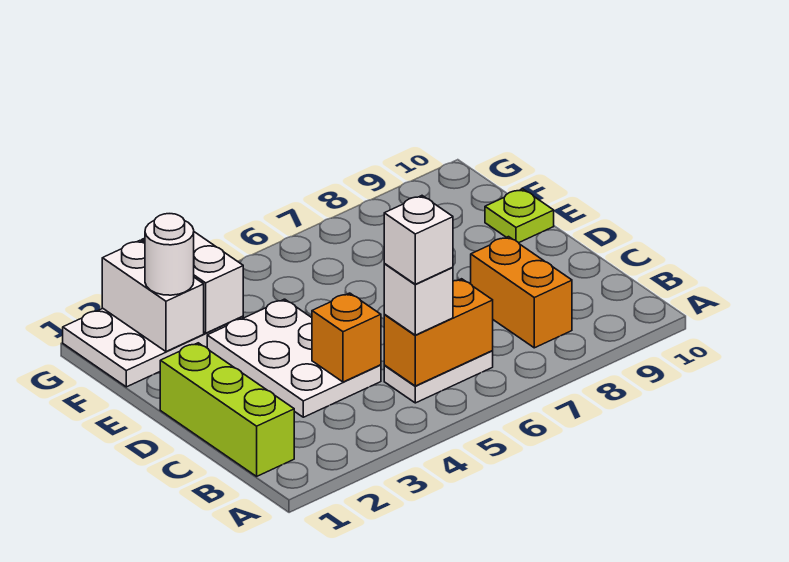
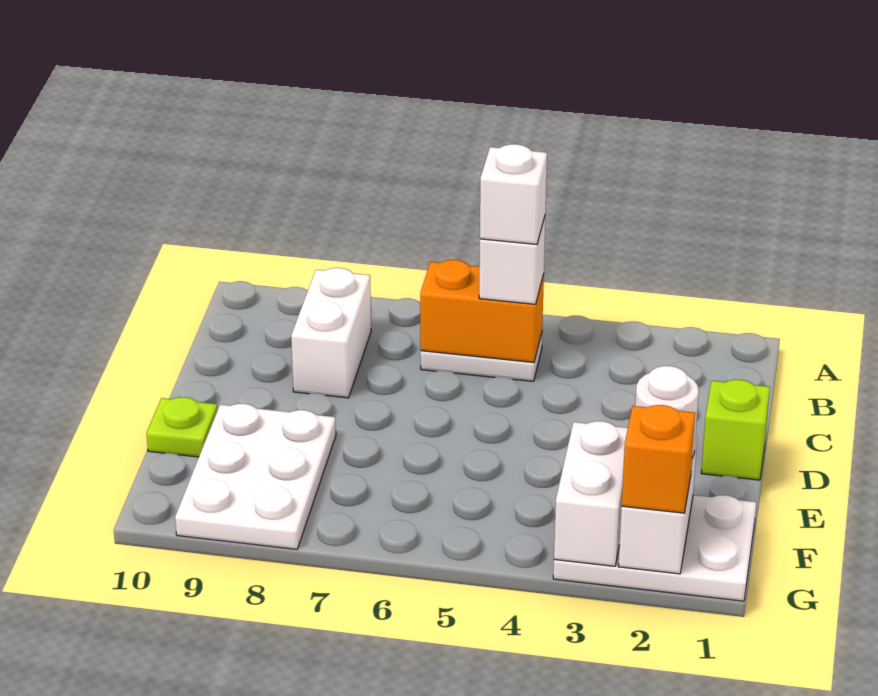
lime brick B1:D1 level 1 -> lime brick D1 level 1
orange brick B8:C8 level 1 -> white brick B8:C8 level 1
white plate C3:E4 level 1 -> white plate E8:G9 level 1
orange brick C4 level 2 -> orange brick G2 level 3

